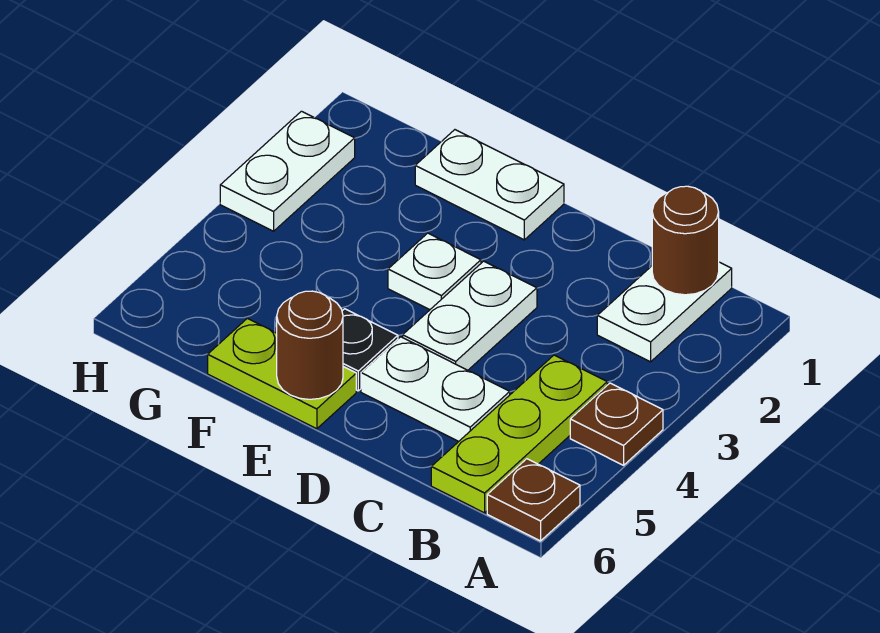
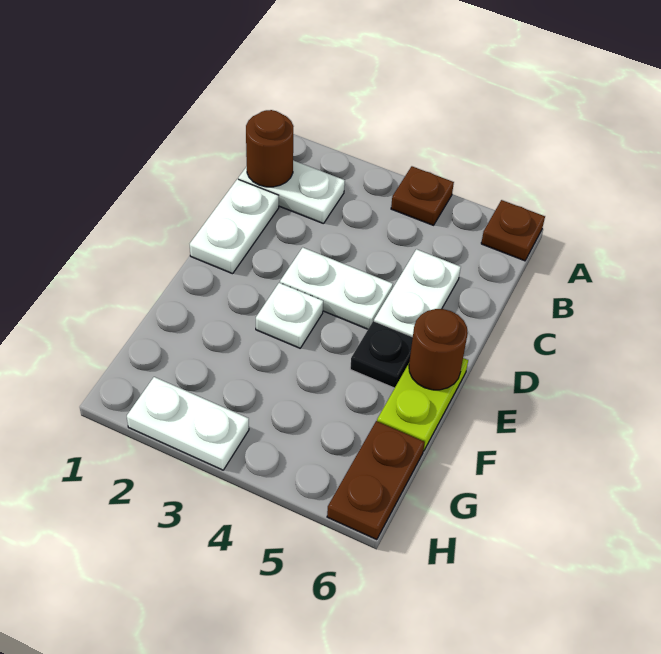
lime plate B4:B6 level 1 -> none
white plate E1:F1 level 1 -> white plate C1:D1 level 1
none -> brown plate G6:H6 level 1

